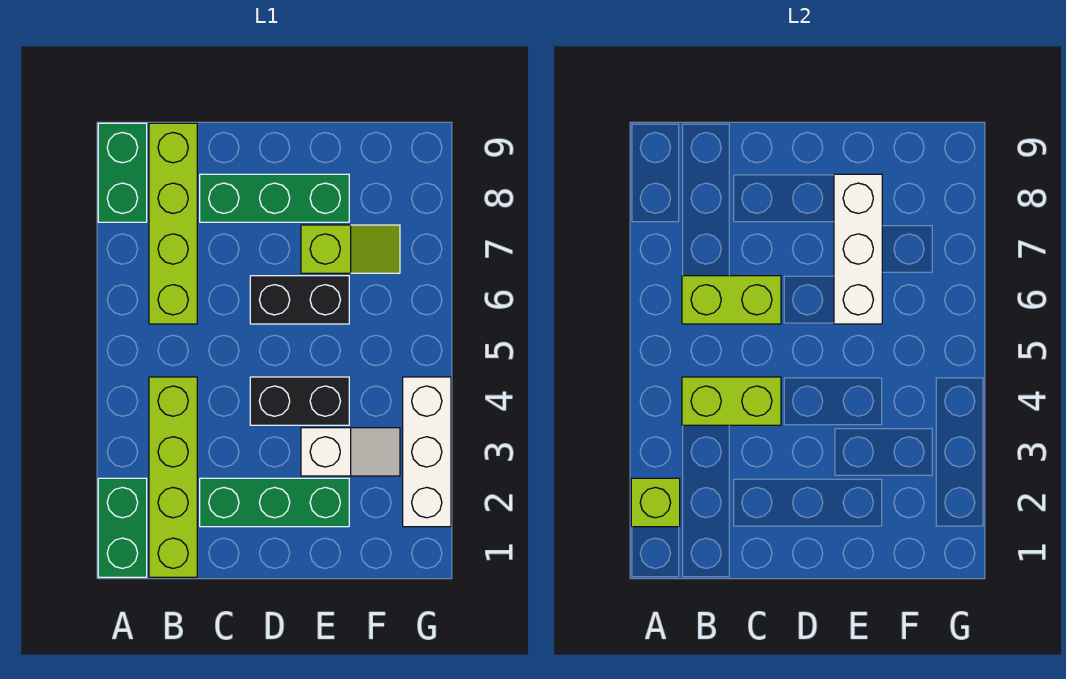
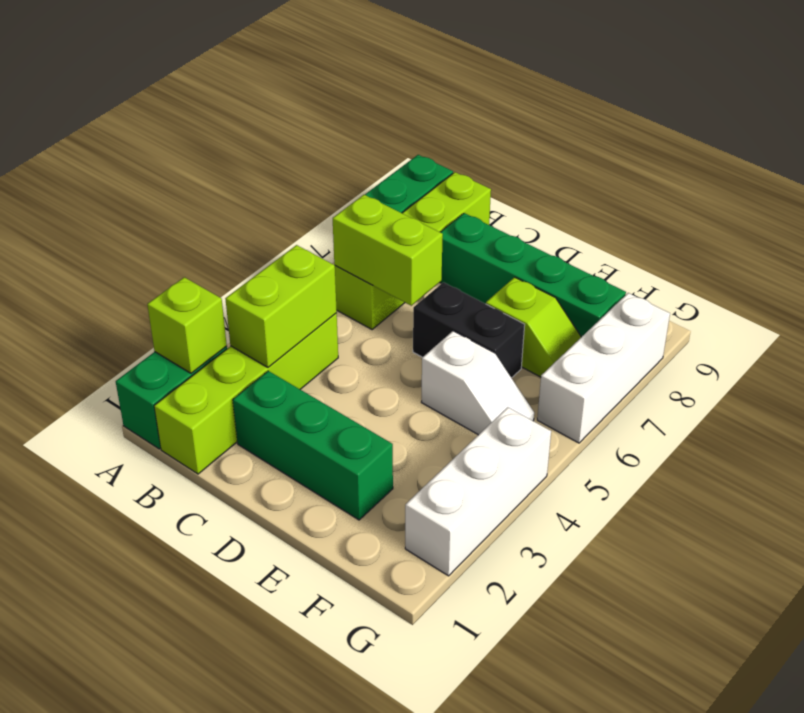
lime brick B4:C4 level 2 -> lime brick B3:B4 level 2
green brick C8:E8 level 1 -> green brick C8:F8 level 1
black brick D4:E4 level 1 -> none
white slope E3:F3 level 1 top E -> white slope E5:F5 level 1 top E
white brick E6:E8 level 2 -> white brick G6:G8 level 1

